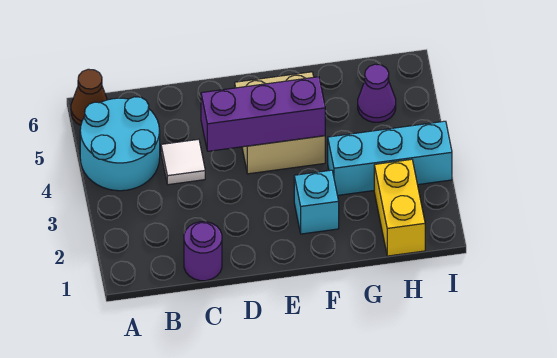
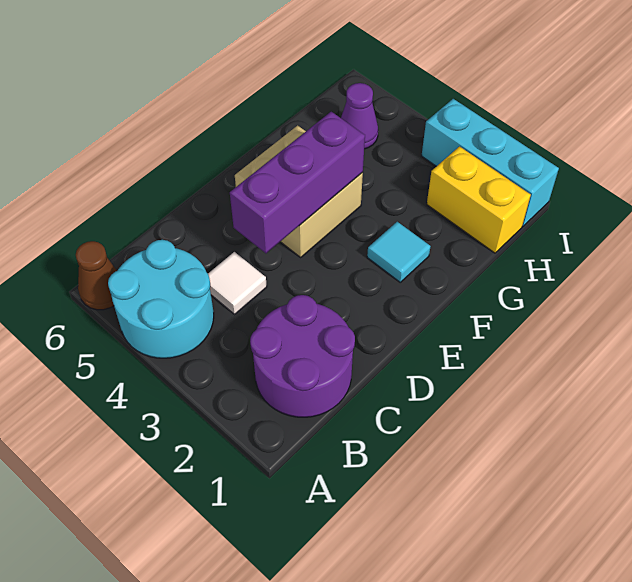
purple round brick C1 level 1 -> purple round brick B1:C2 level 1
cyan brick F2 level 1 -> cyan tile F2 level 1
cyan brick G3:I3 level 1 -> cyan brick I1:I3 level 1

